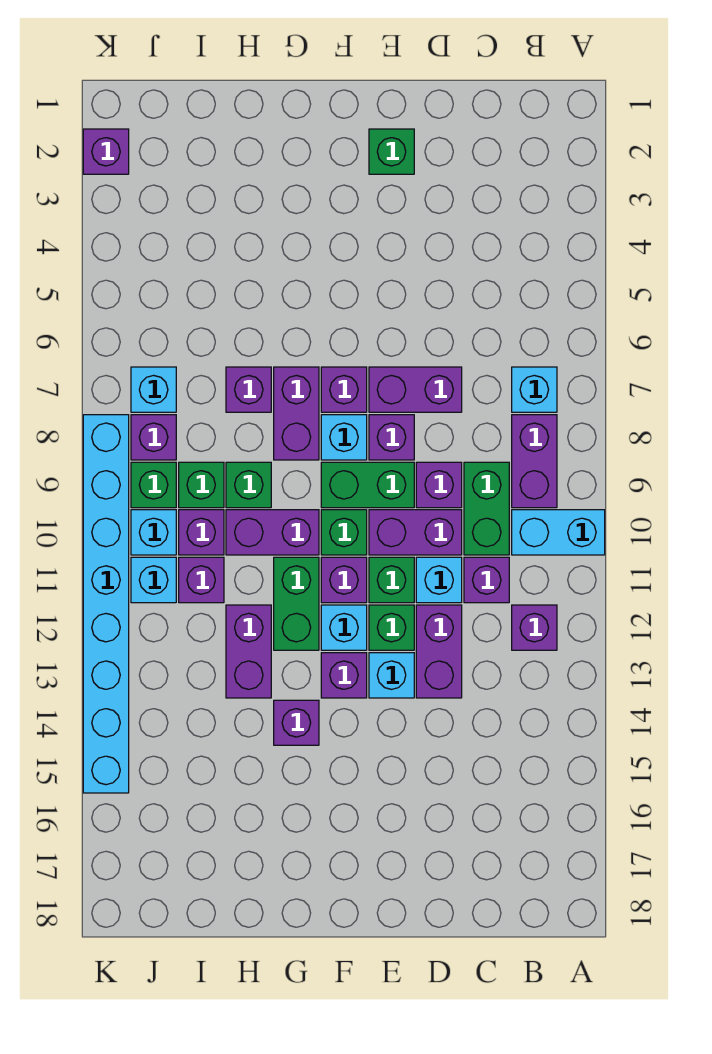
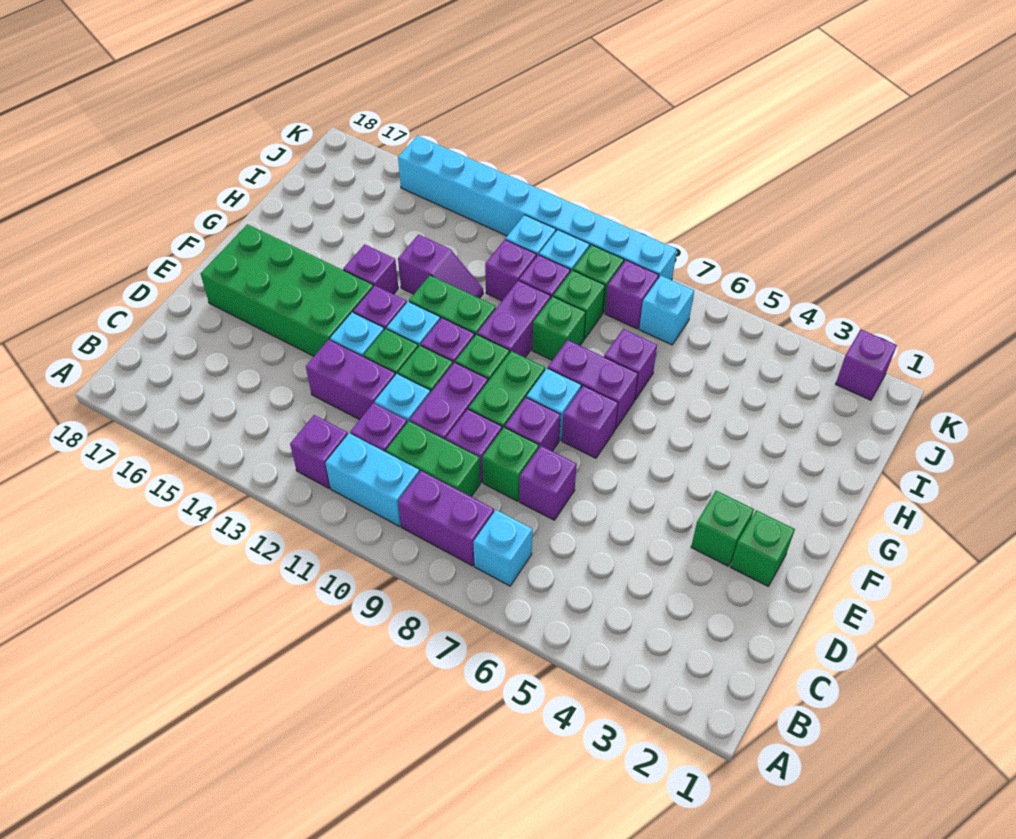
cyan brick A10:B10 level 1 -> cyan brick B10:B11 level 1
purple brick D7:E7 level 1 -> purple brick D7 level 1
none -> green brick D8 level 1
none -> green brick E3 level 1
none -> green brick E14:F17 level 1
purple brick H12:H13 level 1 -> purple slope H12:H13 level 1 top 13

